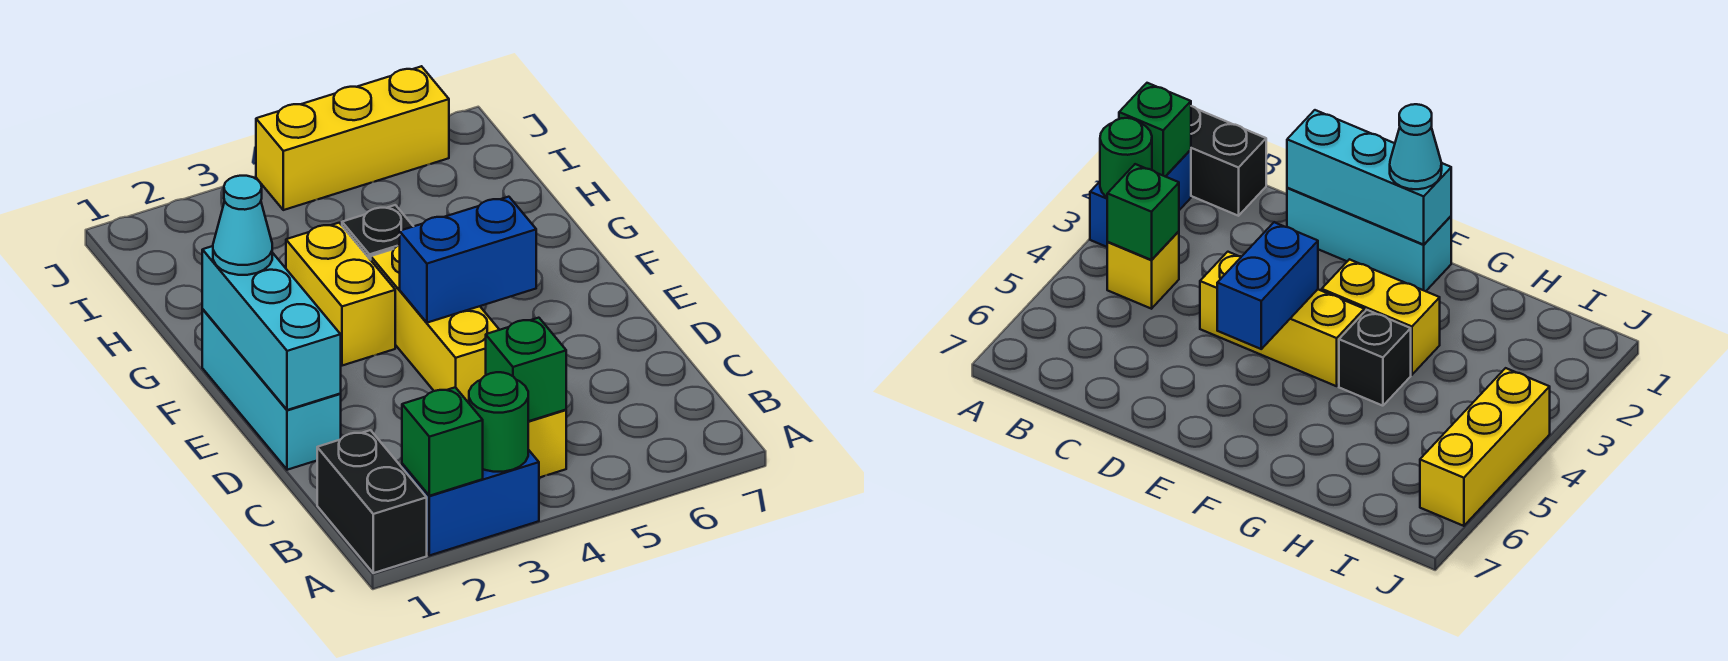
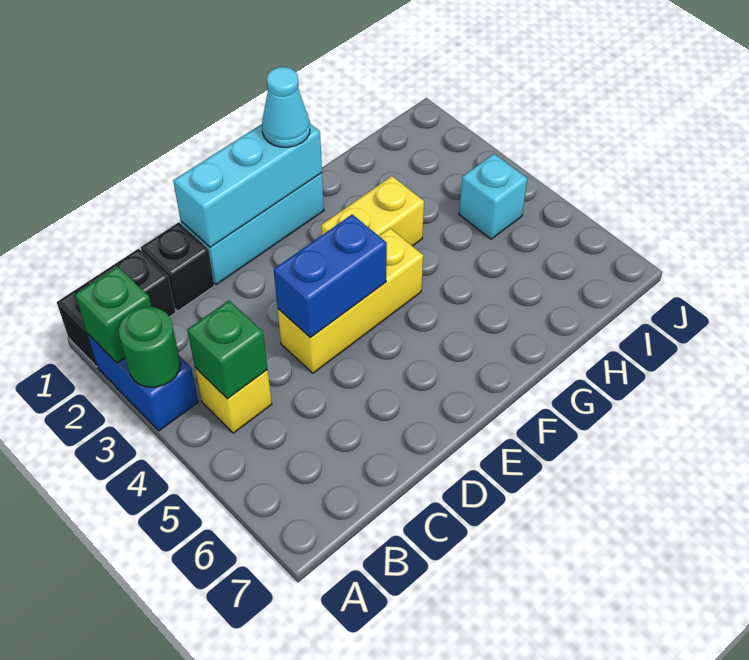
blue brick E4:E5 level 2 -> blue brick D4:E4 level 2
black brick G4 level 1 -> black brick C1 level 1
none -> cyan brick I4 level 1
yellow brick J4:J6 level 1 -> none

